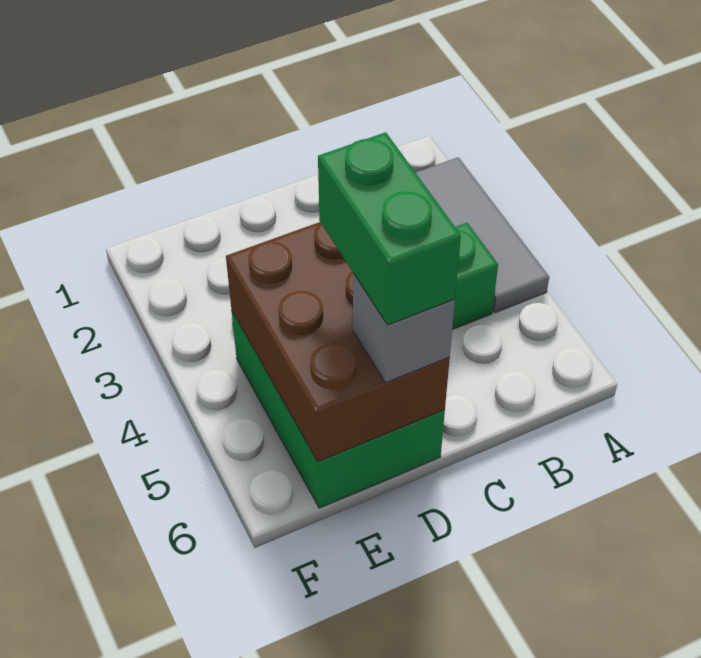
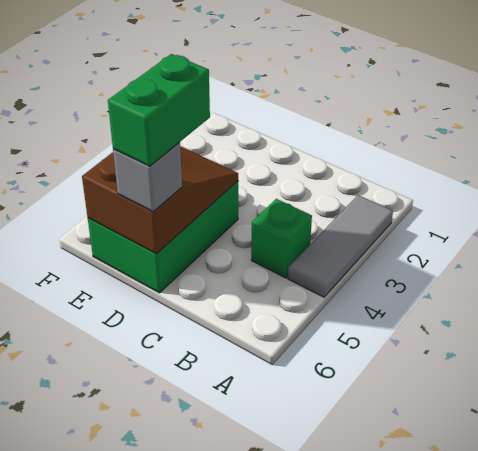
brown brick D4:E6 level 2 -> brown slope D4:E6 level 2 top 6

